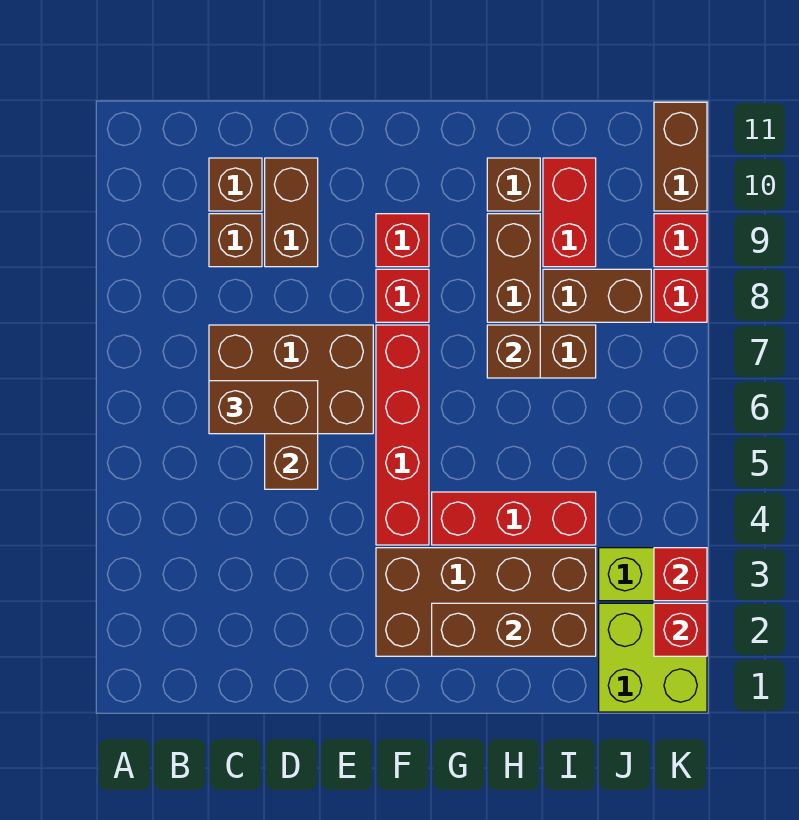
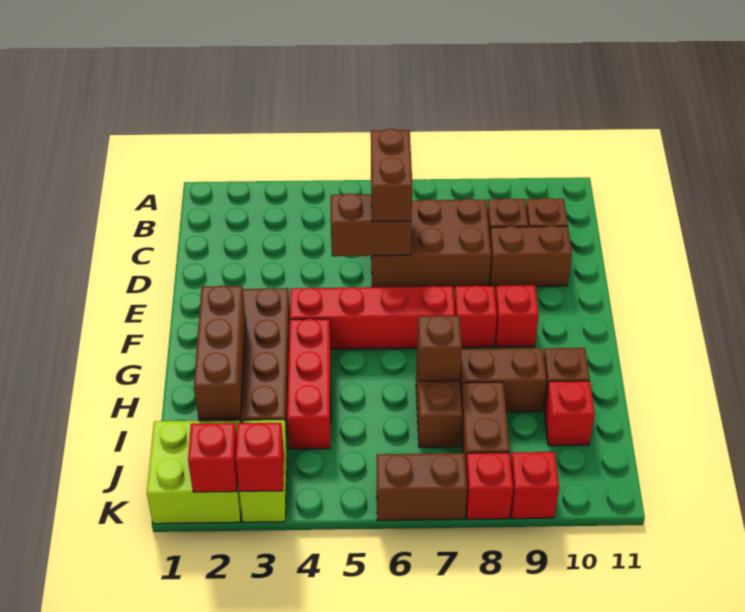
brown brick C6:E7 level 1 -> brown brick C6:D8 level 1
red brick I9:I10 level 1 -> red brick I10 level 1
brown brick K10:K11 level 1 -> brown brick K6:K7 level 1

